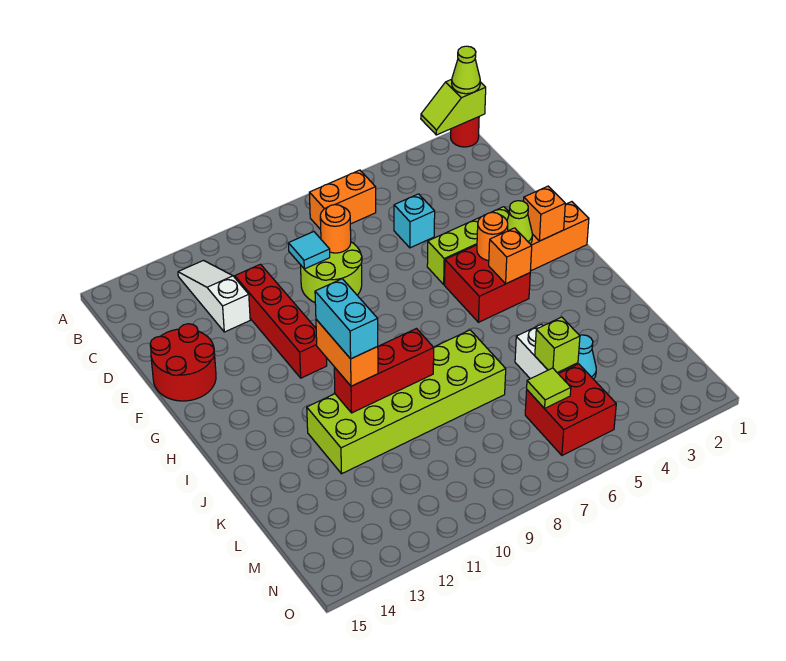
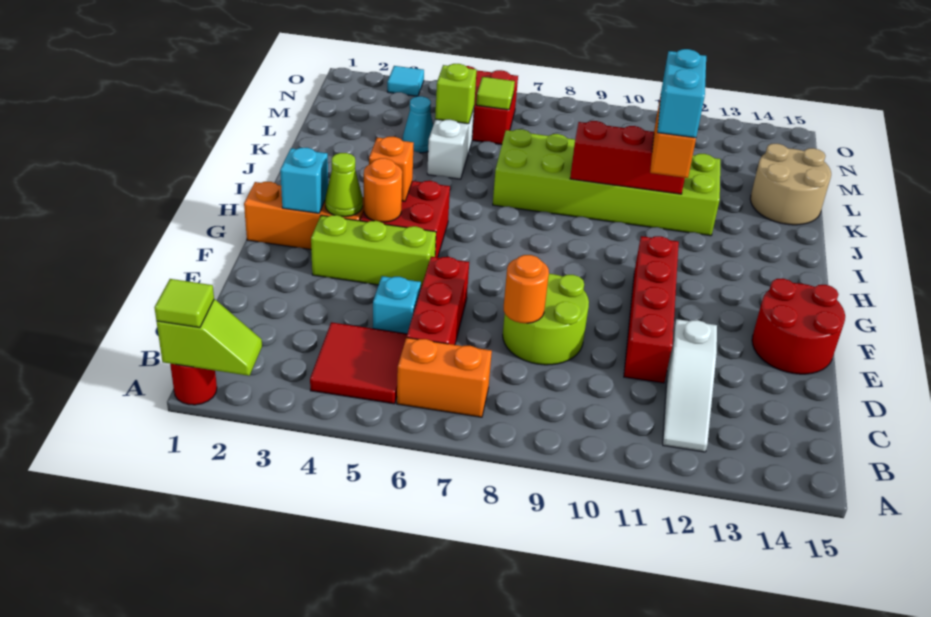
lime cone A1 level 3 -> lime tile A1 level 3
none -> red tile B4:C5 level 1
none -> red brick C6:E6 level 1
cyan tile D9 level 2 -> cyan tile O3 level 1
orange brick G2 level 2 -> cyan brick G2 level 2
none -> tan round brick K14:L15 level 1

